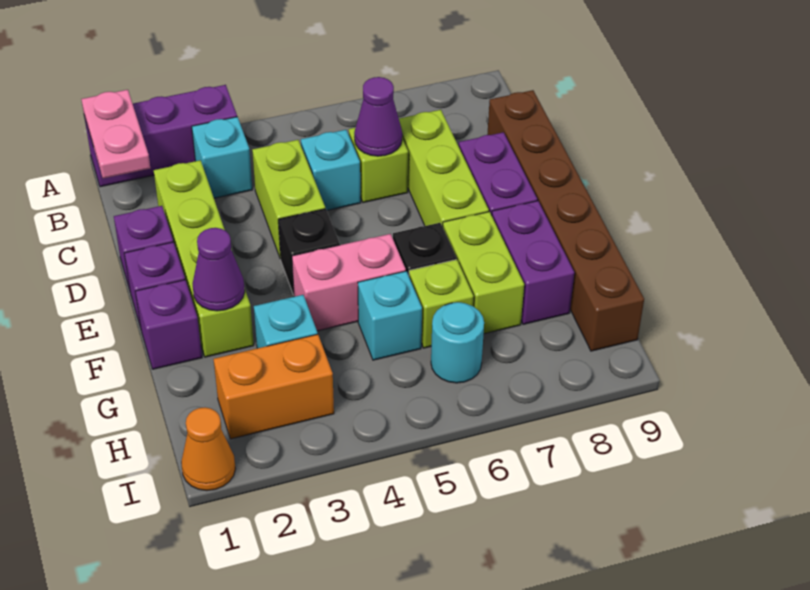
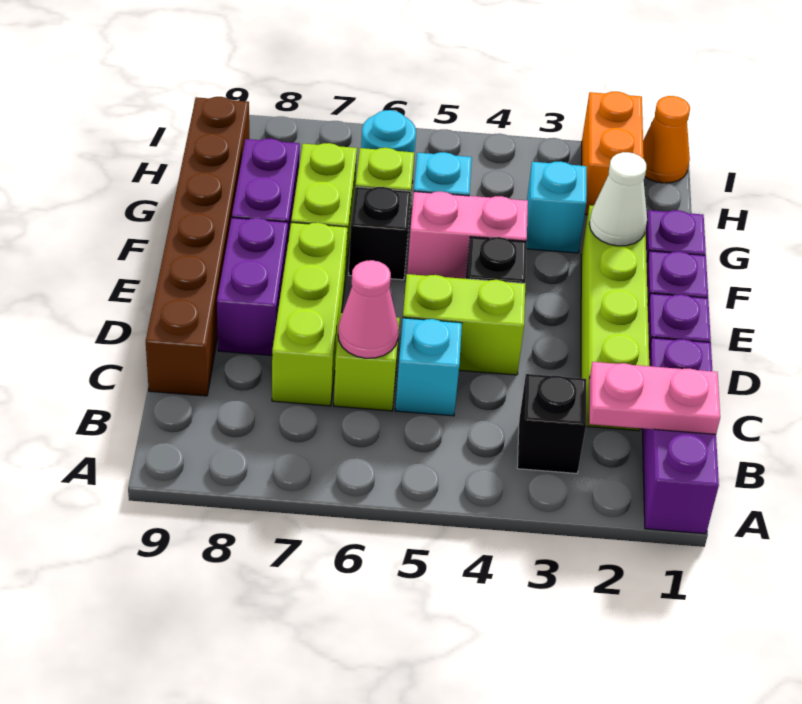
purple brick A1:A3 level 1 -> purple brick A1:C1 level 1
pink plate A1:B1 level 2 -> pink plate B1:B2 level 2
cyan brick B3 level 1 -> black brick B3 level 1
lime brick C4:D4 level 1 -> lime brick D4:D5 level 1
purple cone C6 level 2 -> pink cone C6 level 2
purple cone F2 level 2 -> white cone F2 level 2
orange brick H2:H3 level 1 -> orange brick H2:I2 level 1

